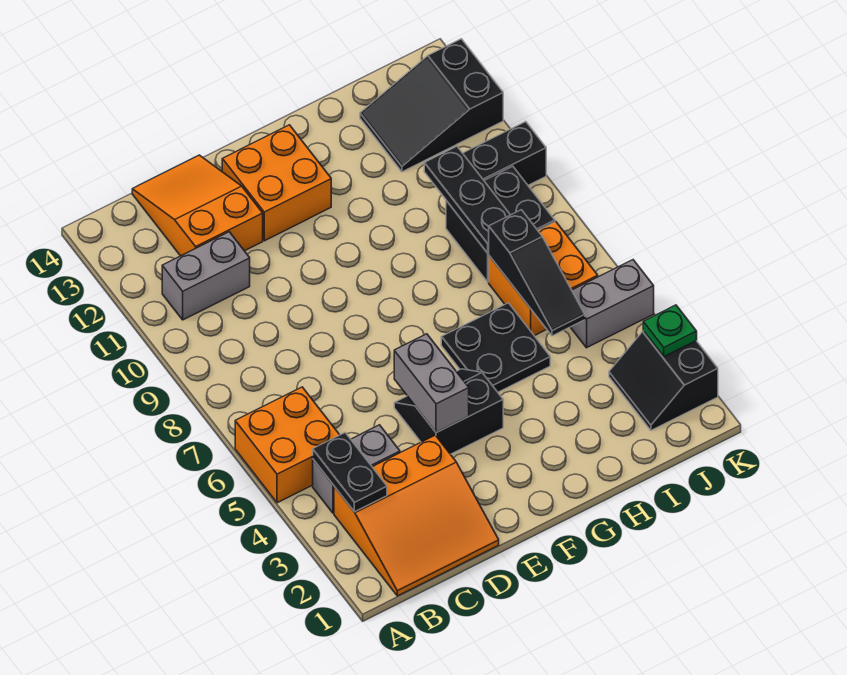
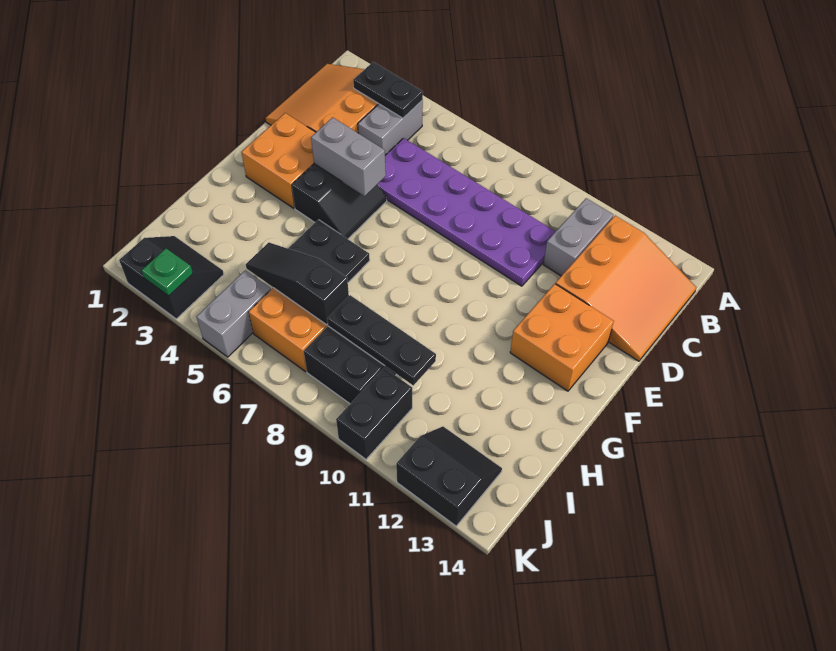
orange brick A5:B6 level 1 -> orange brick E2:F3 level 1
none -> purple plate C5:D10 level 1
orange slope C12:D14 level 1 top 12 -> orange slope B12:D14 level 1 top 12
black slope I12:K13 level 1 top K -> black slope J12:K13 level 1 top K

